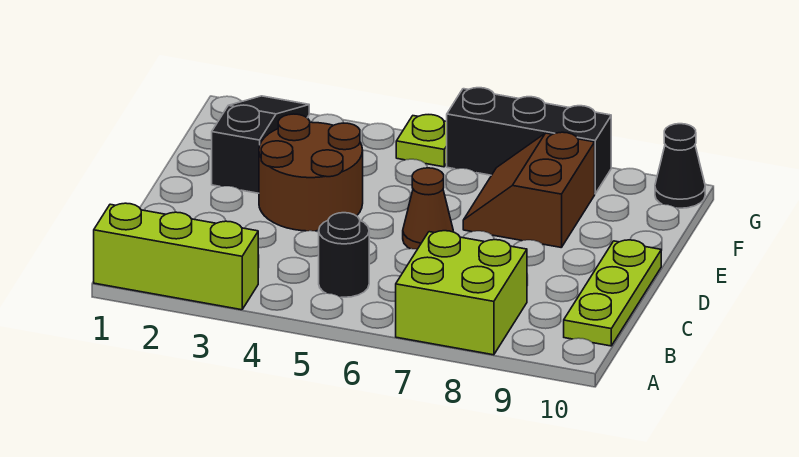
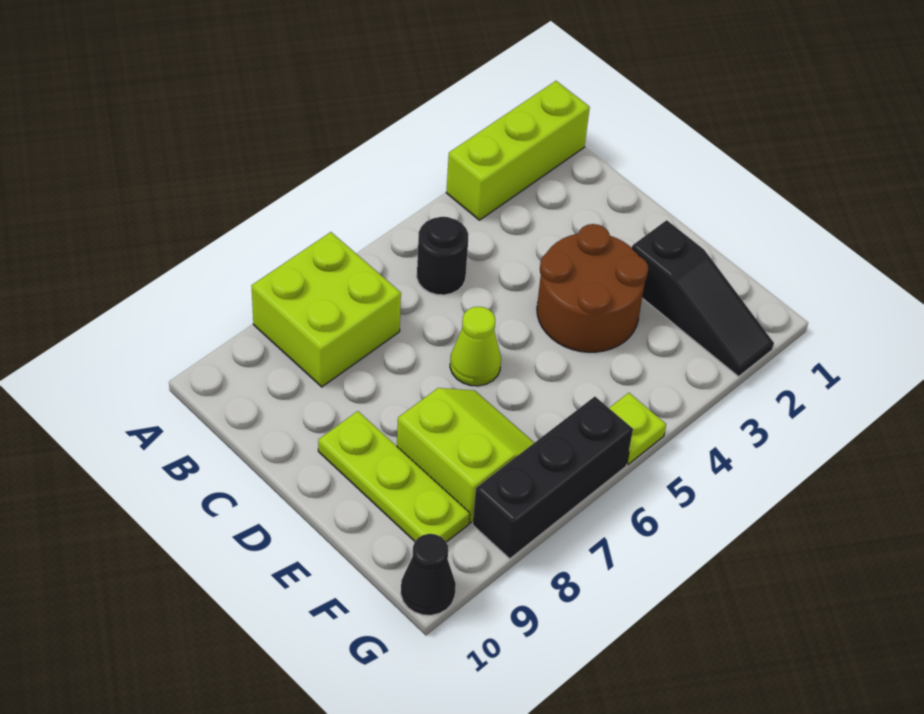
lime plate B10:D10 level 1 -> lime plate D9:F9 level 1
brown cone D6 level 1 -> lime cone D6 level 1
brown slope E7:F8 level 1 top 8 -> lime slope E7:F8 level 1 top 8

